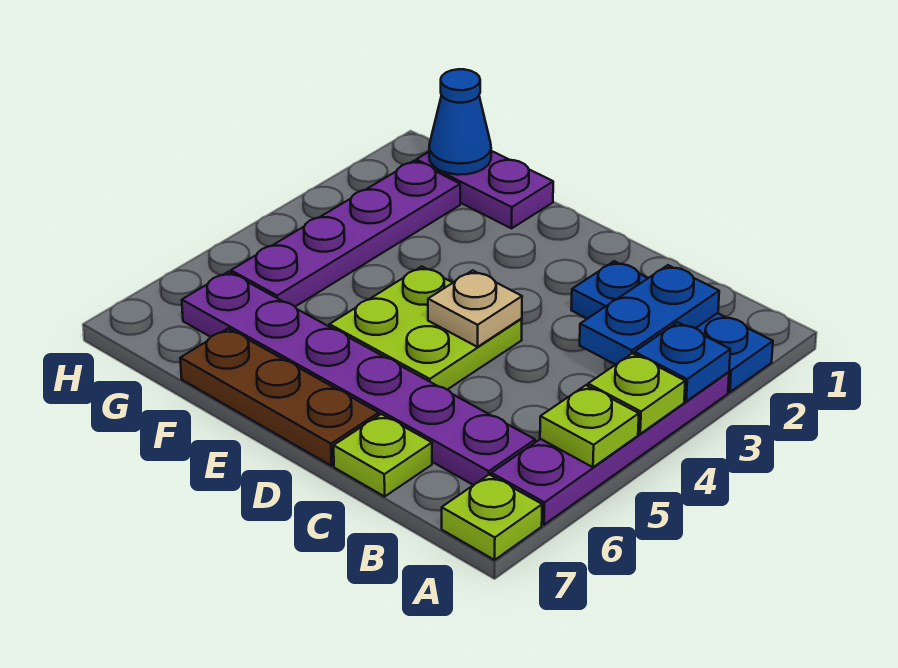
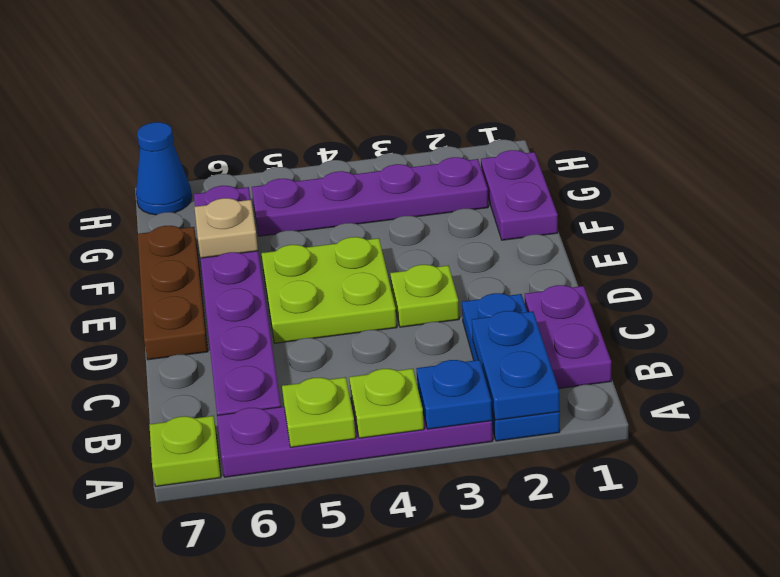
none -> purple plate B1:C1 level 1
blue plate B2:B3 level 2 -> blue plate A2:B2 level 2
lime plate C7 level 1 -> lime plate D3 level 1
tan plate D4 level 2 -> tan plate F6 level 2
blue cone G1 level 2 -> blue cone H7 level 1

